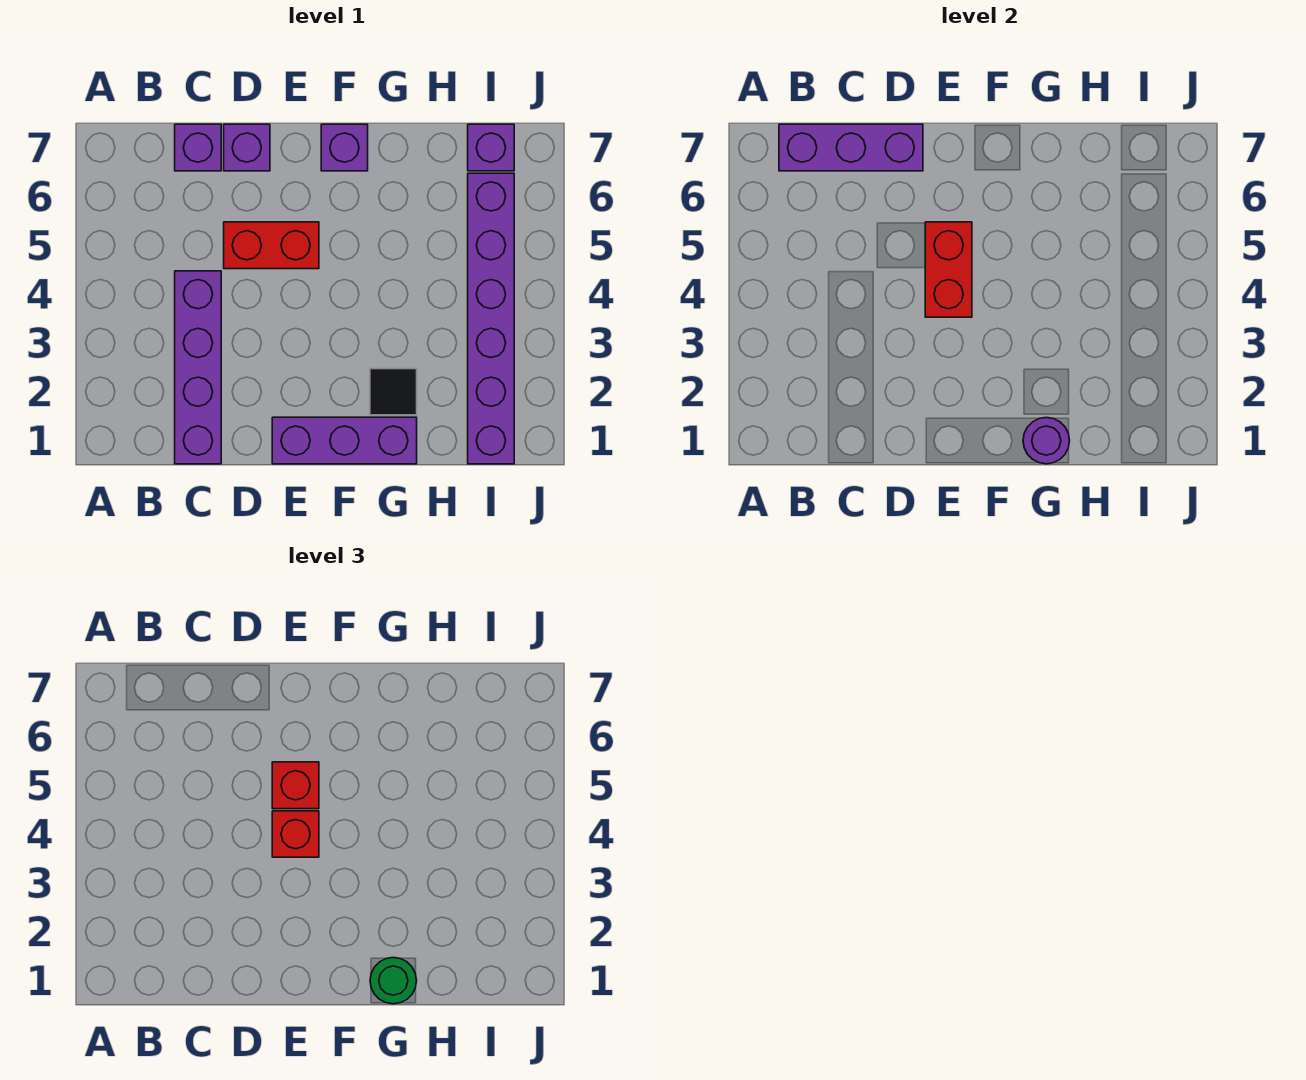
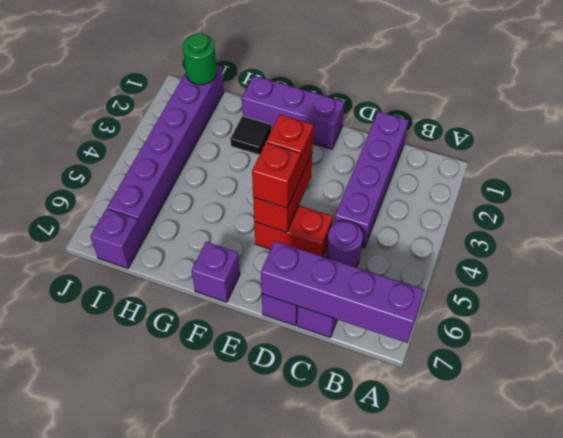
purple brick B7:D7 level 2 -> purple brick A7:D7 level 2
purple round brick G1 level 2 -> purple round brick C5 level 1
green round brick G1 level 3 -> green round brick I1 level 2

